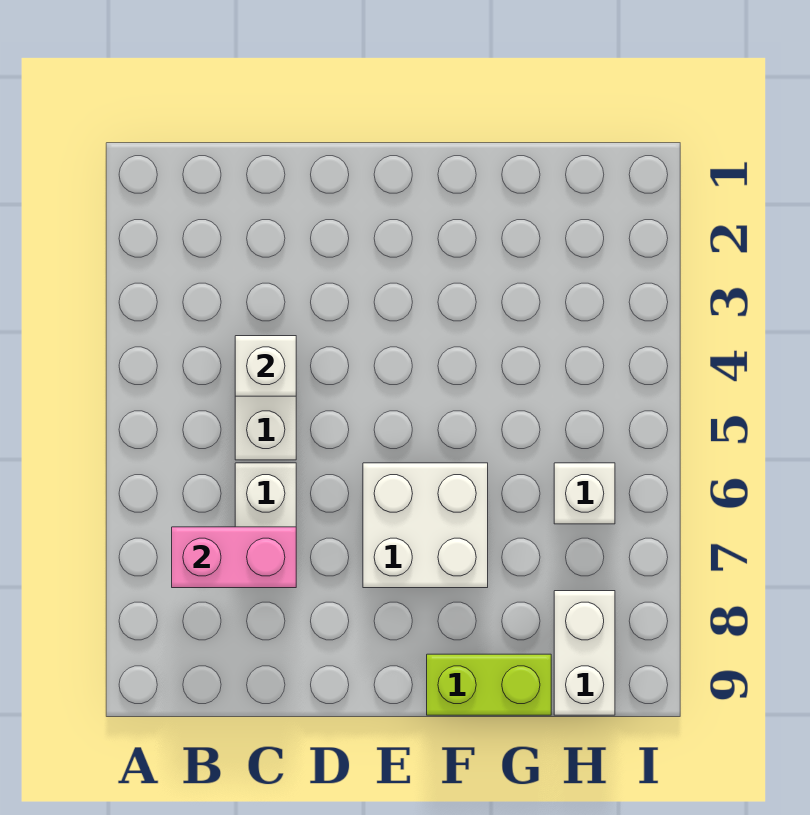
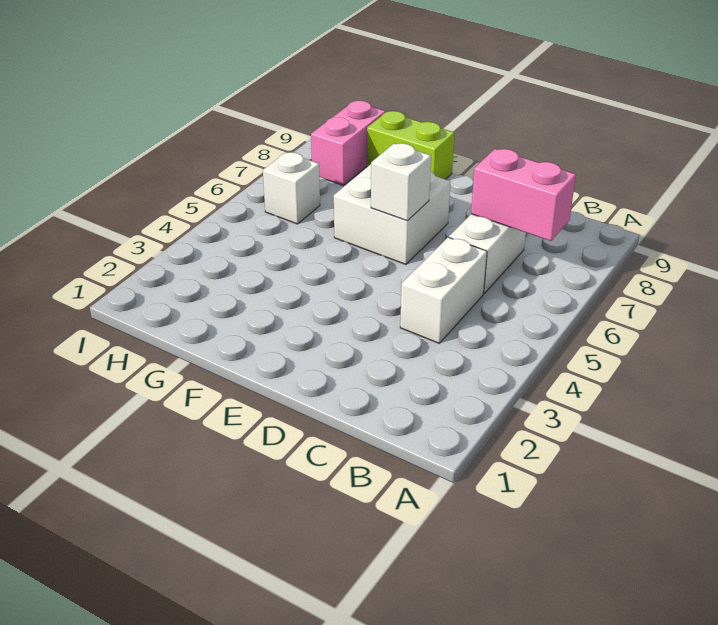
white brick C4 level 2 -> white brick E6 level 2
white brick H8:H9 level 1 -> pink brick H8:H9 level 1

